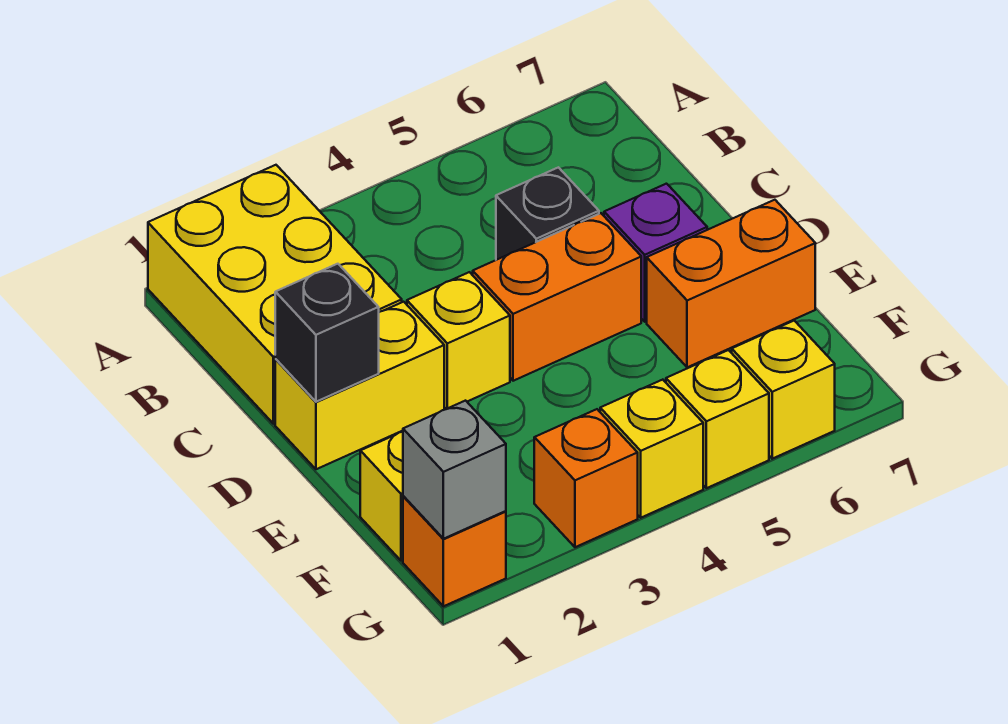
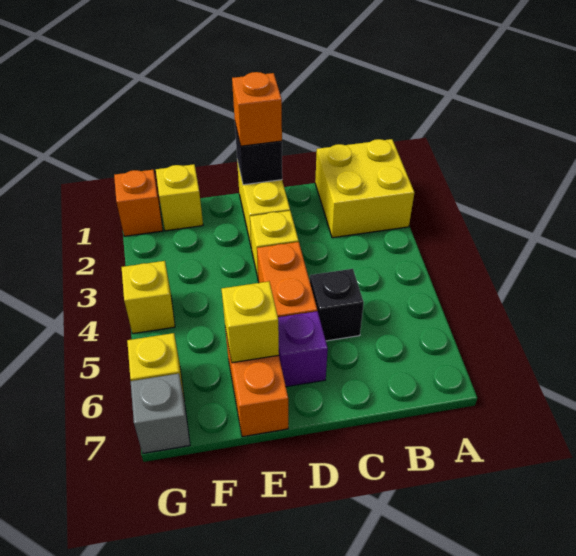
yellow brick A1:C2 level 1 -> yellow brick A1:B2 level 1
grey brick G1 level 2 -> grey brick G7 level 1
orange brick G3 level 1 -> orange brick D1 level 3
yellow brick G5 level 1 -> yellow brick E6 level 2

